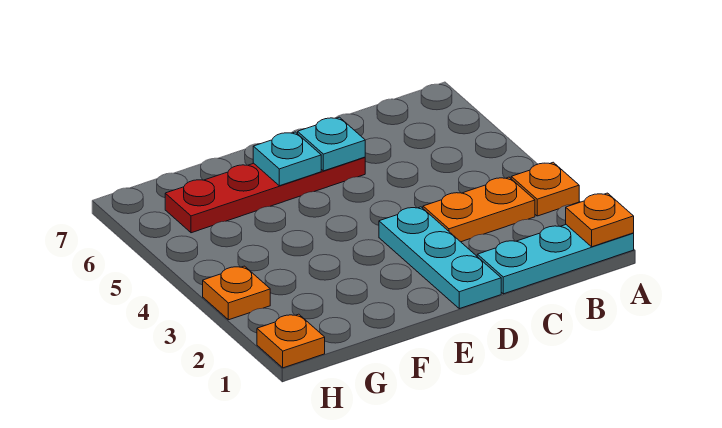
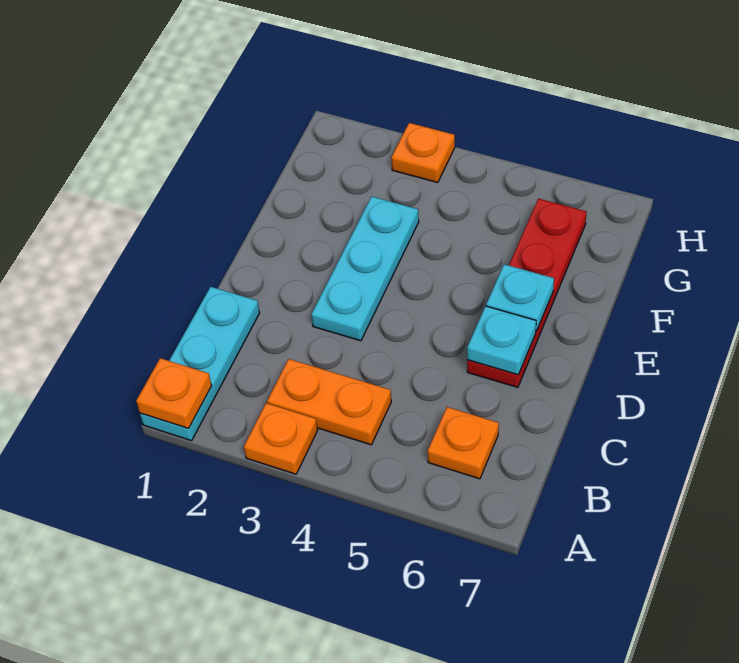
orange plate B3:C3 level 1 -> orange plate B3:B4 level 1
cyan plate D1:D3 level 1 -> cyan plate D3:F3 level 1
orange plate H1 level 1 -> orange plate B6 level 1

